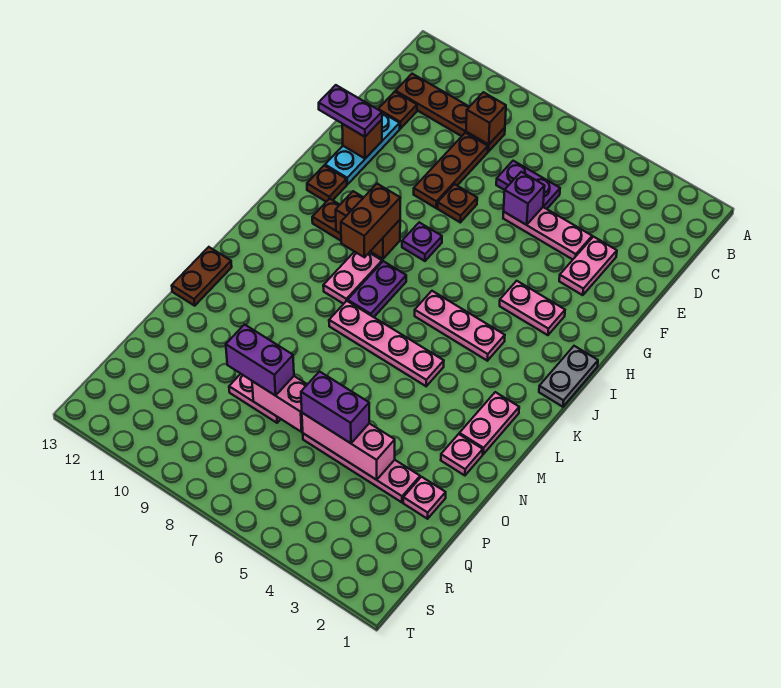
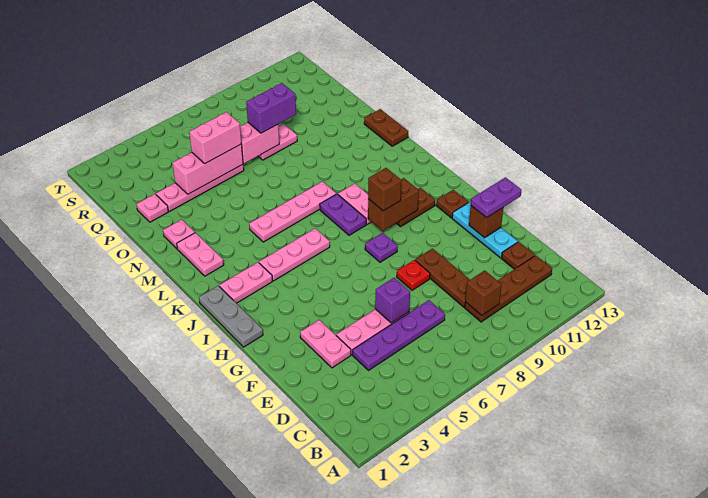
purple plate D6:D7 level 1 -> purple plate D4:D7 level 1
brown plate F8 level 1 -> red plate F8 level 1
pink plate H3:H4 level 1 -> pink plate J2:J3 level 1
grey plate I1:J1 level 1 -> grey plate H1:J1 level 1
brown brick I9:J9 level 3 -> brown brick I9 level 3
purple brick P5:P6 level 3 -> pink brick P5:P6 level 3

